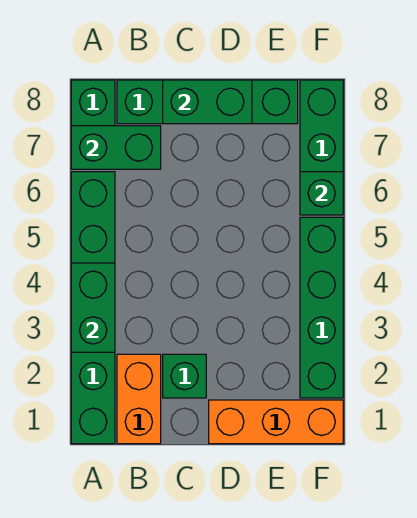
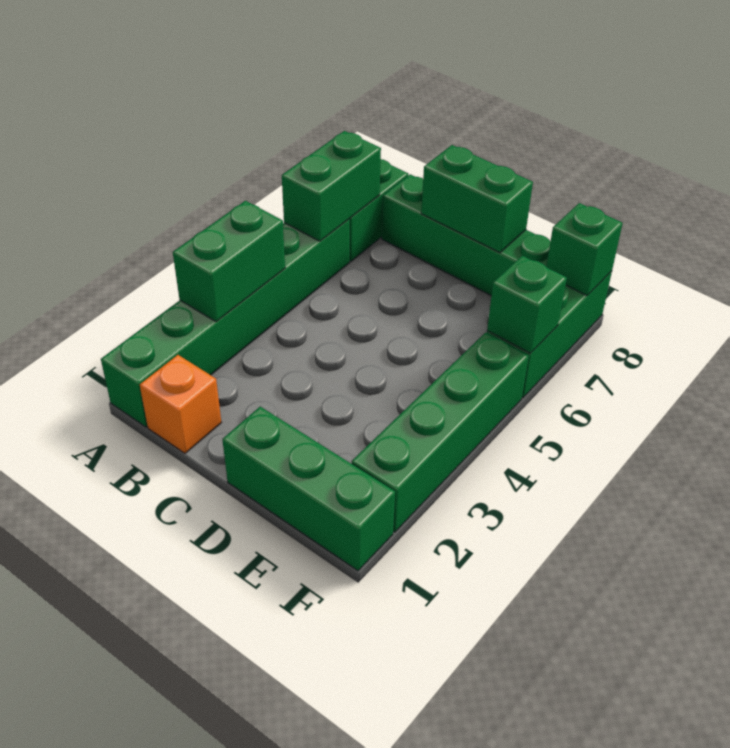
green brick A7:B7 level 2 -> green brick A6:A7 level 2
orange brick B1:B2 level 1 -> orange brick B1 level 1
green brick C2 level 1 -> green brick F8 level 2
orange brick D1:F1 level 1 -> green brick D1:F1 level 1

